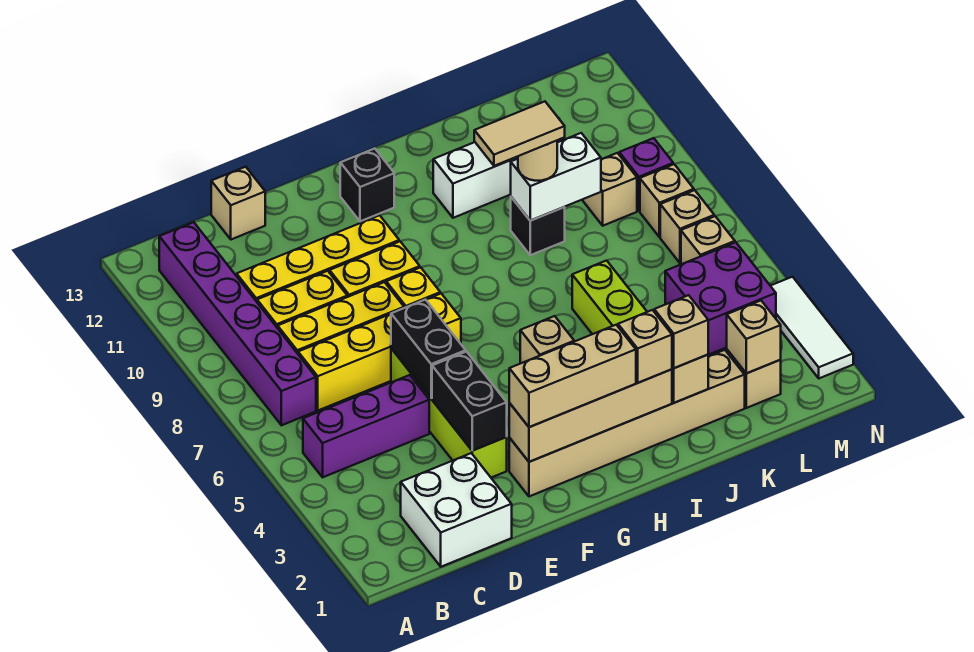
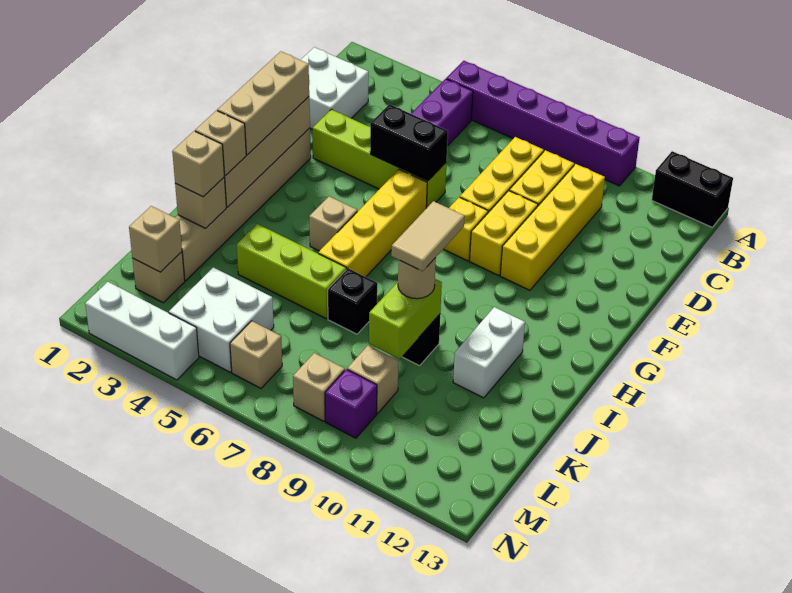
purple brick B7:B12 level 1 -> purple brick A5:A10 level 1
yellow brick C7:F7 level 1 -> yellow brick F6:I6 level 1
tan brick D13 level 1 -> none
black brick E3:E4 level 2 -> black brick A12:A13 level 1
black brick G12 level 1 -> black brick J7 level 1
white brick J9:K9 level 2 -> lime brick J9:K9 level 2
purple brick L4:M5 level 1 -> white brick L4:M5 level 1
tan brick M7 level 1 -> none
white tile N2:N4 level 1 -> white brick N2:N4 level 1

